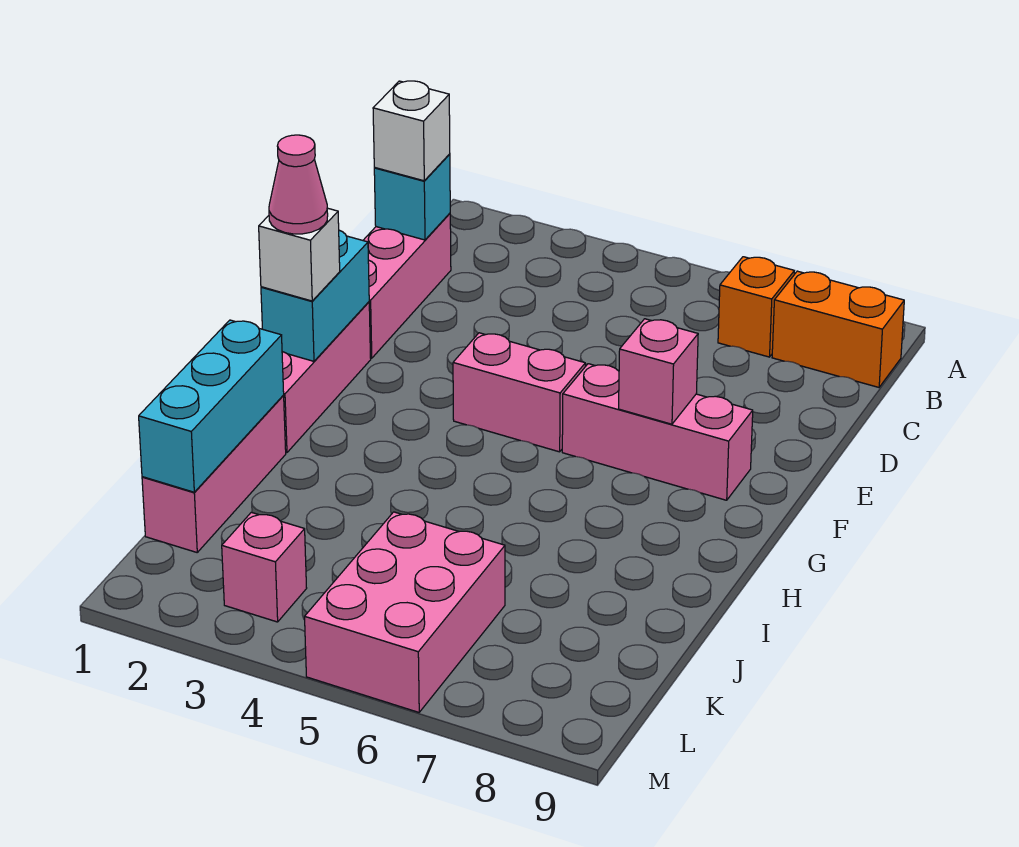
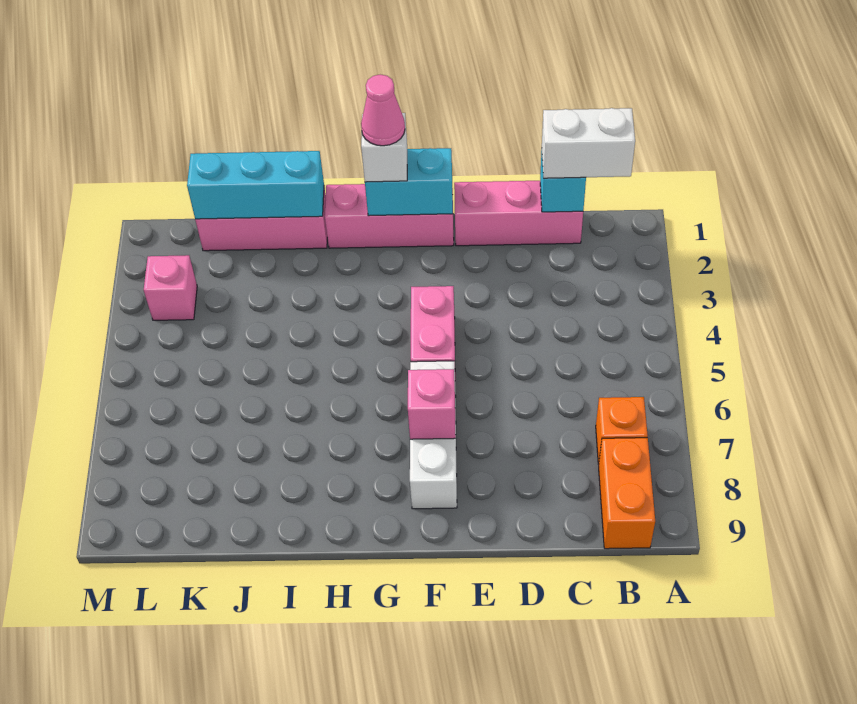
white brick C1 level 3 -> white brick B1:C1 level 3
pink brick F6:F8 level 1 -> white brick F6:F8 level 1
pink brick K5:M6 level 1 -> none

